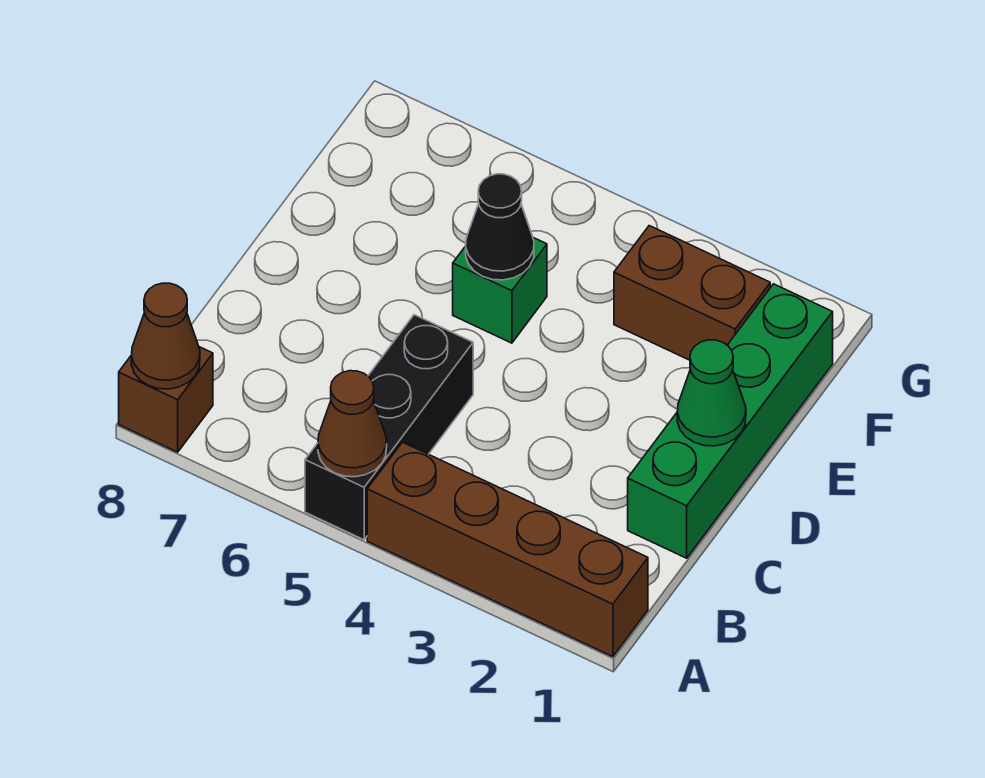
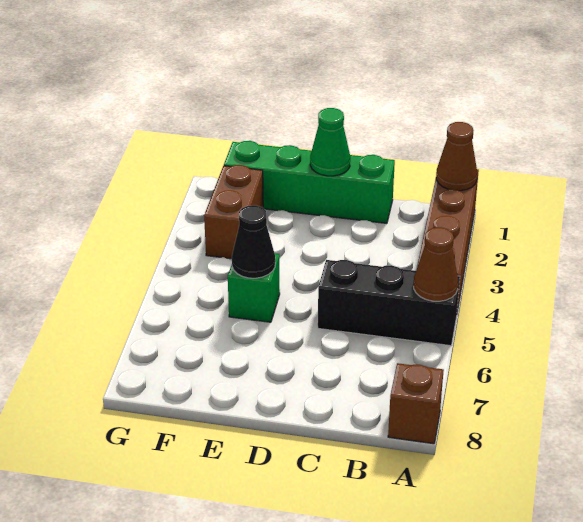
brown cone A8 level 2 -> brown cone A1 level 2

